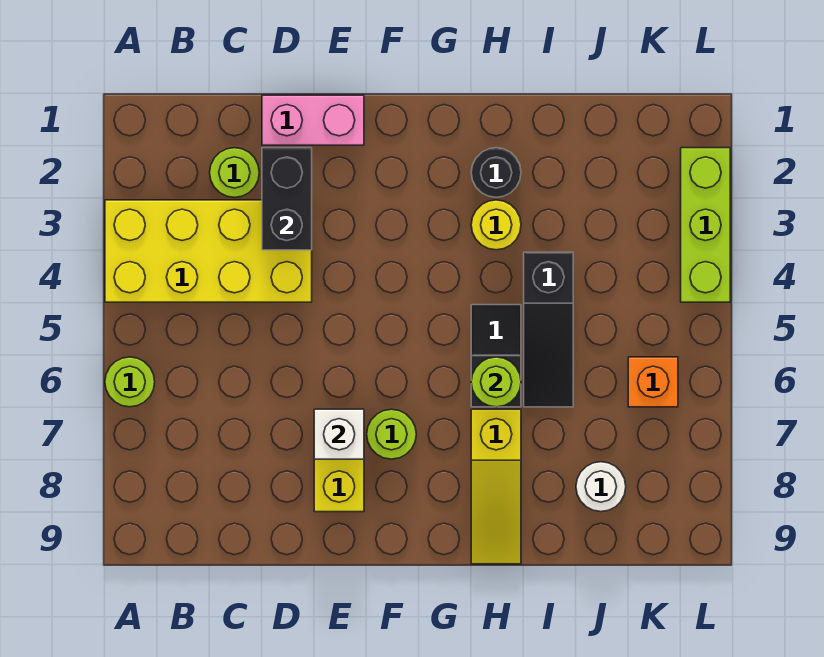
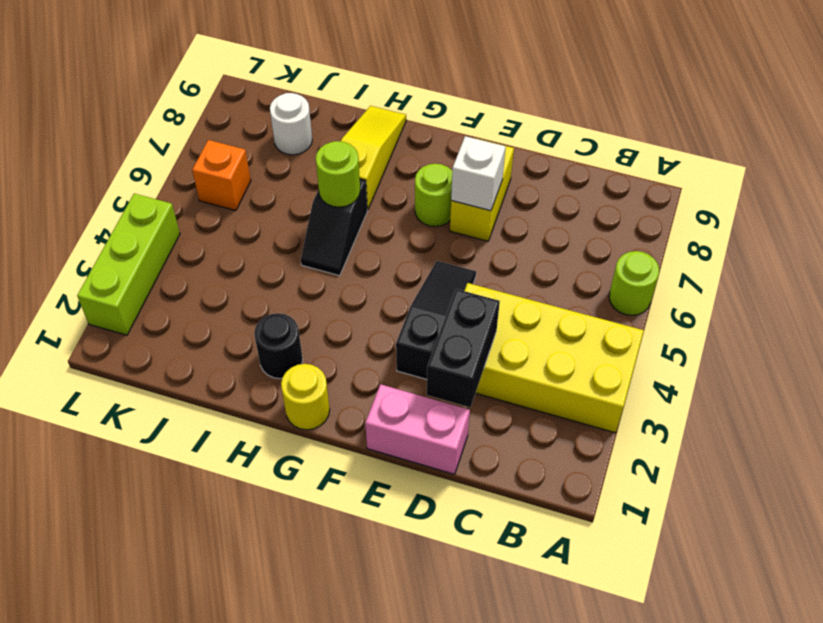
lime round brick C2 level 1 -> none
yellow round brick H3 level 1 -> yellow round brick G1 level 1
black slope I4:I6 level 1 top 4 -> black slope E3:E5 level 1 top 3

